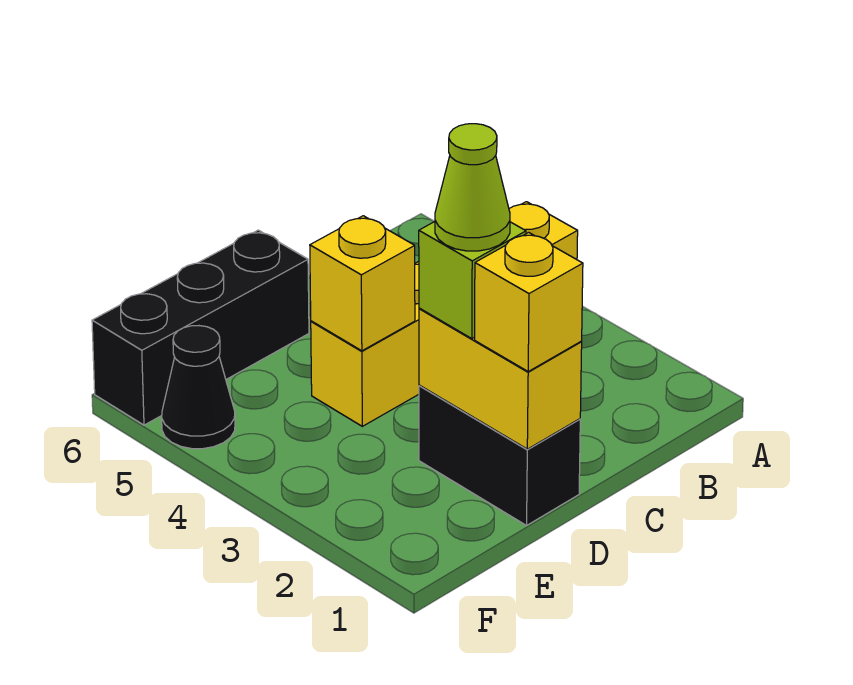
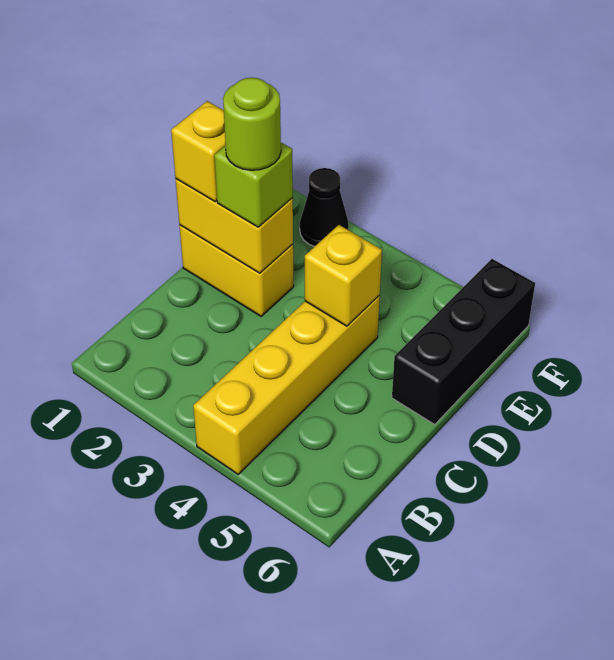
black brick D1:D2 level 1 -> yellow brick D1:D2 level 1
lime cone D2 level 4 -> lime round brick D2 level 4
black cone F5 level 1 -> black cone F2 level 1

